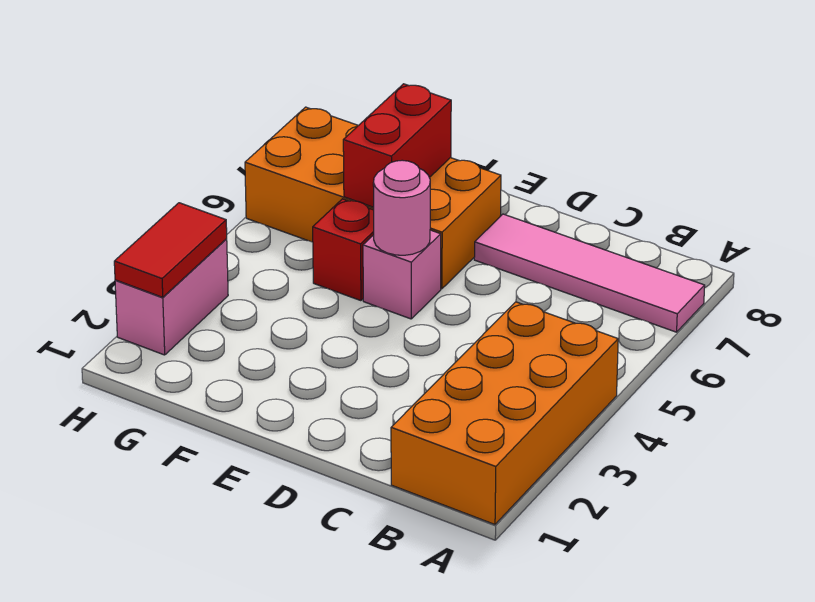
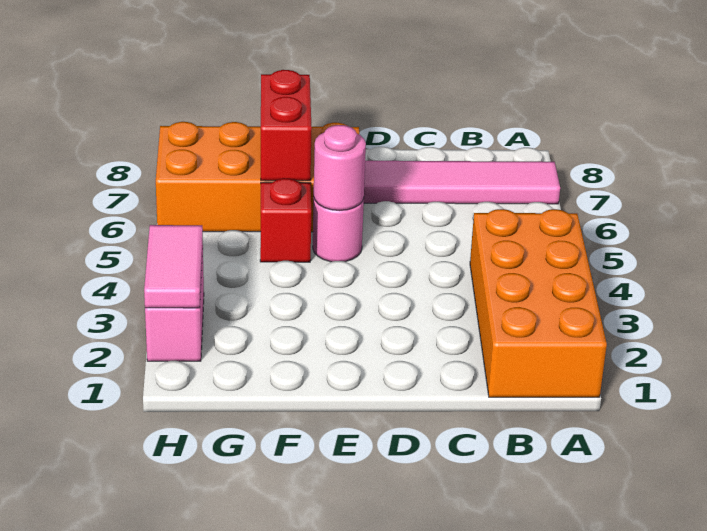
pink brick E5 level 1 -> pink round brick E5 level 1
red tile H2:H3 level 2 -> pink tile H2:H3 level 2

